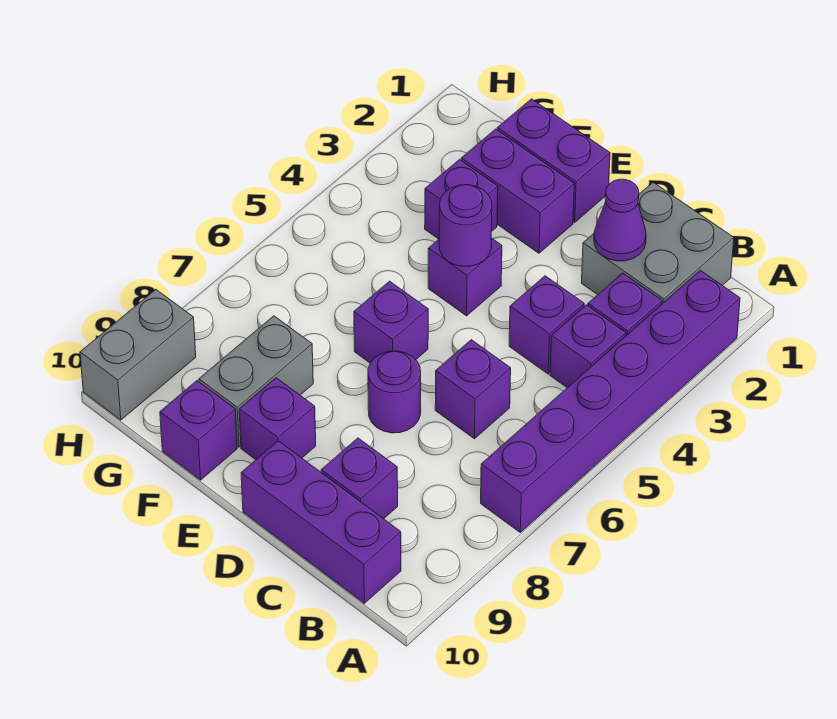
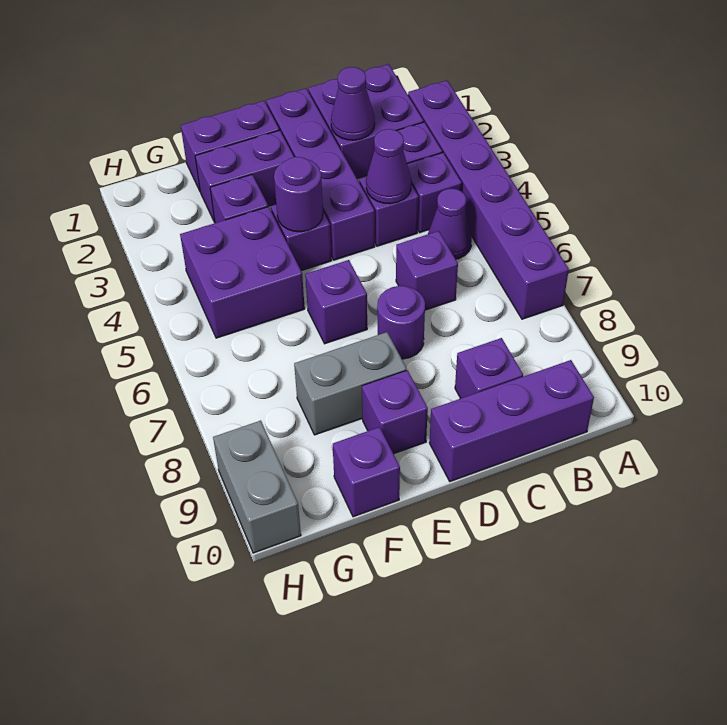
grey brick B1:C2 level 1 -> purple brick B1:C2 level 1
none -> purple cone B5 level 1
none -> purple cone C4 level 2
none -> purple brick D1:D4 level 1
none -> purple brick F4:G5 level 1
grey brick F8:F9 level 1 -> grey brick E8:F8 level 1

